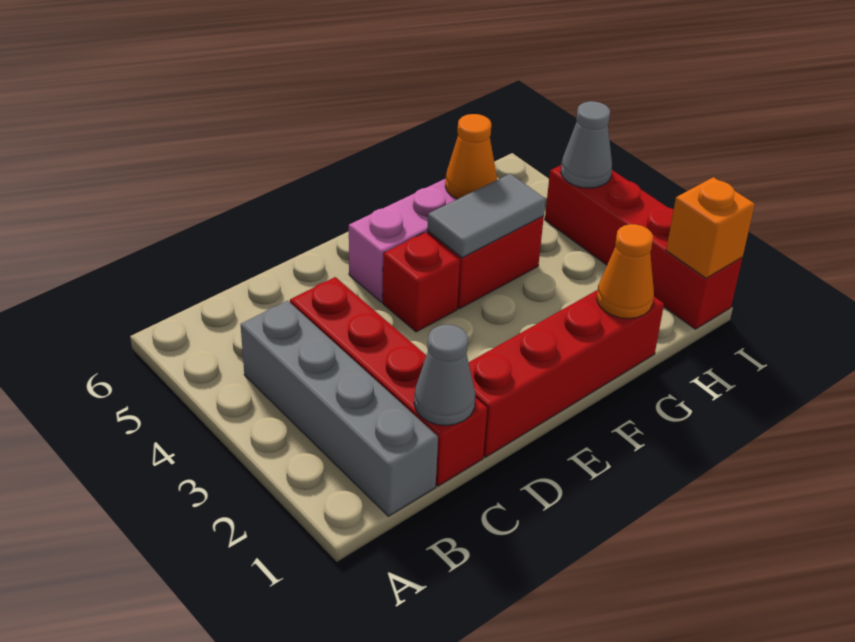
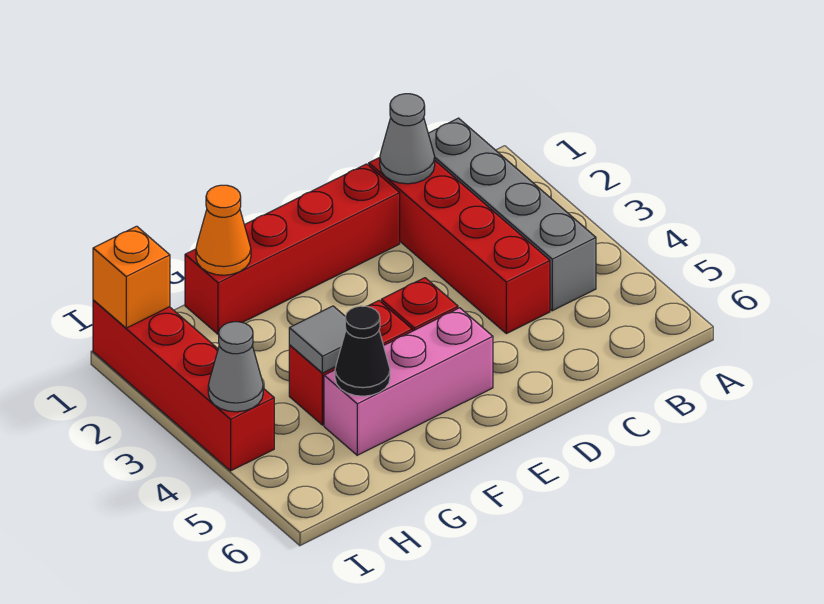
grey tile F4:G4 level 2 -> grey tile G4 level 2
orange cone G5 level 2 -> black cone G5 level 2

